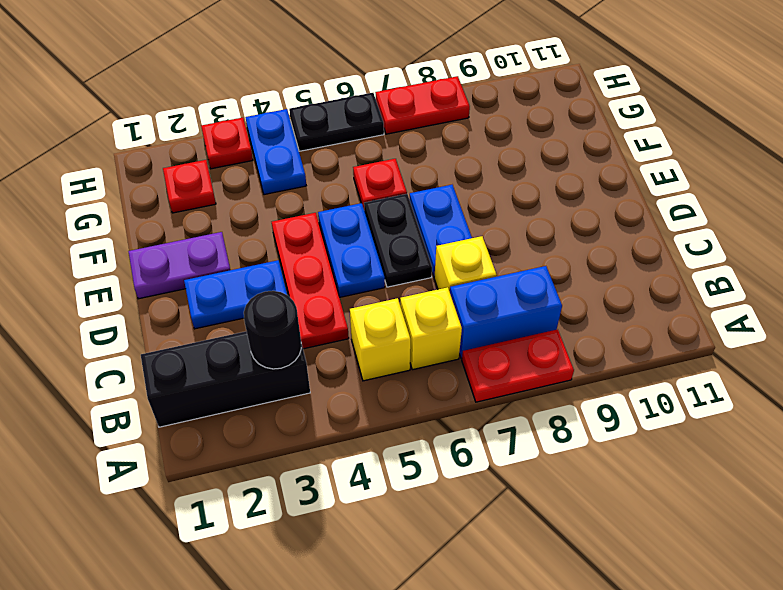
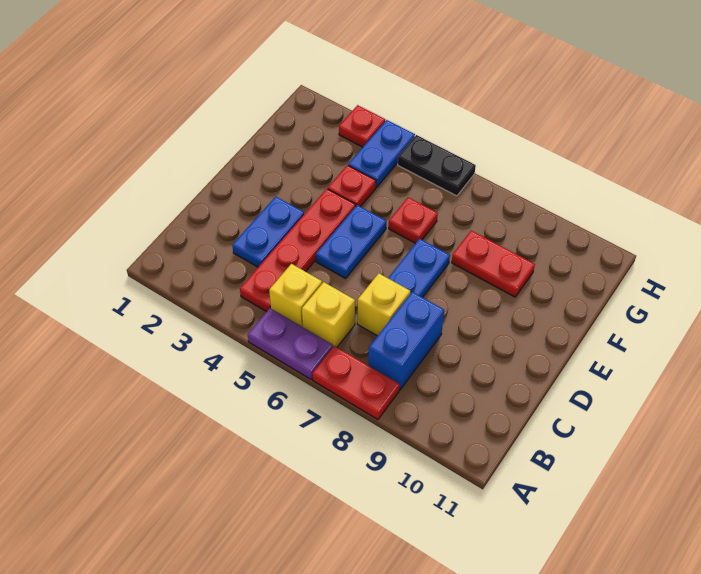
black brick B1:B3 level 1 -> none
black round brick B3 level 2 -> none
blue brick B7:B8 level 1 -> blue brick B8:C8 level 1
red plate C4:E4 level 1 -> red plate B4:E4 level 1
blue plate D2:D3 level 1 -> blue plate C3:D3 level 1
black plate D6:E6 level 1 -> none
purple plate E1:E2 level 1 -> purple plate A5:A6 level 1
red plate G2 level 1 -> red plate F4 level 1
red plate H7:H8 level 1 -> red plate F8:F9 level 1

